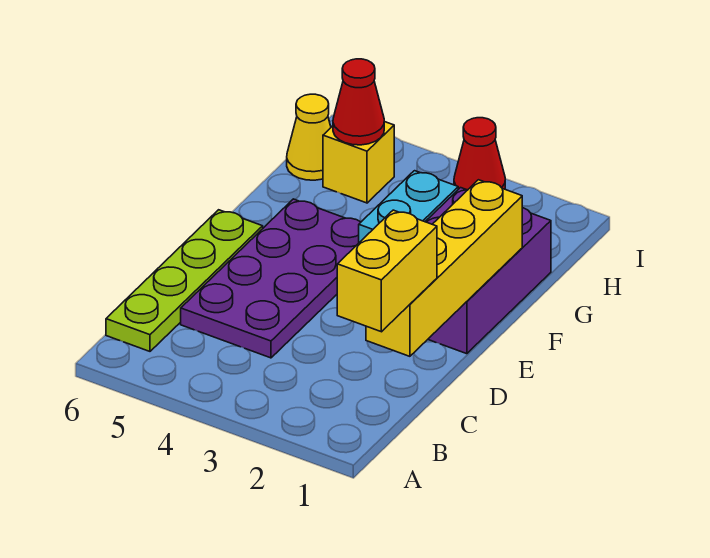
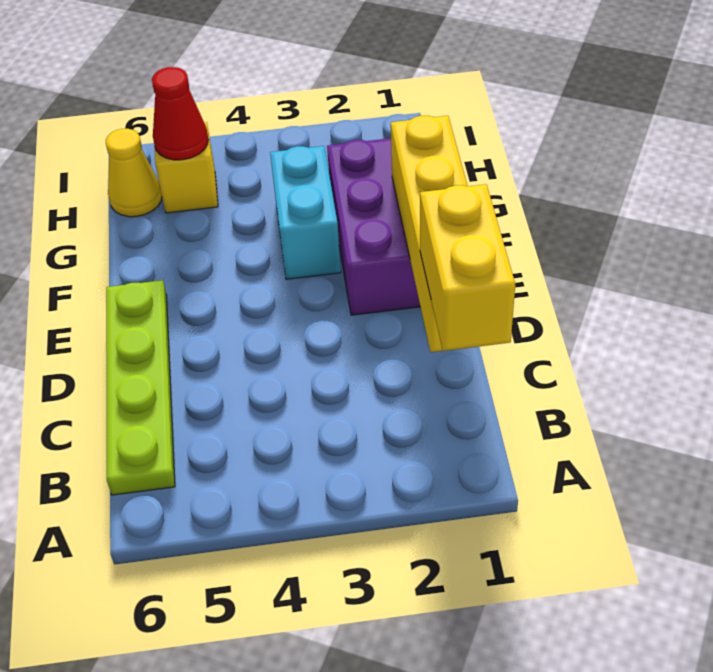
purple plate C4:F5 level 1 -> none
red cone I3 level 1 -> none

